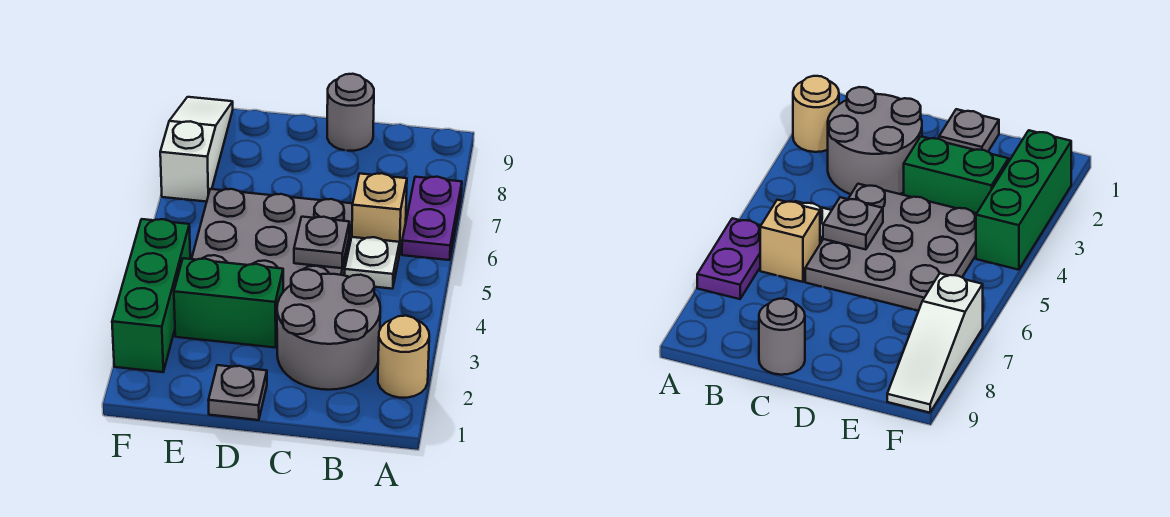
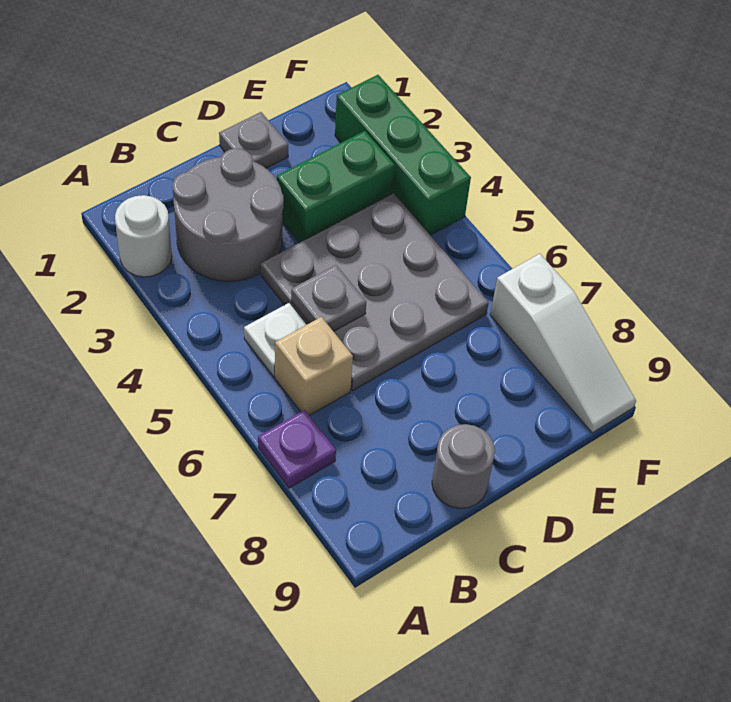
tan round brick A2 level 1 -> white round brick A2 level 1
purple plate A6:A7 level 1 -> purple plate A7 level 1

